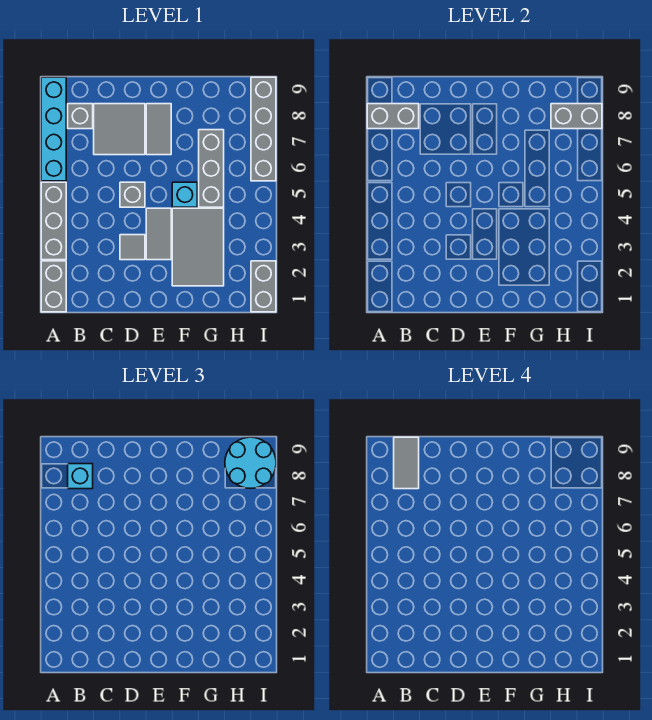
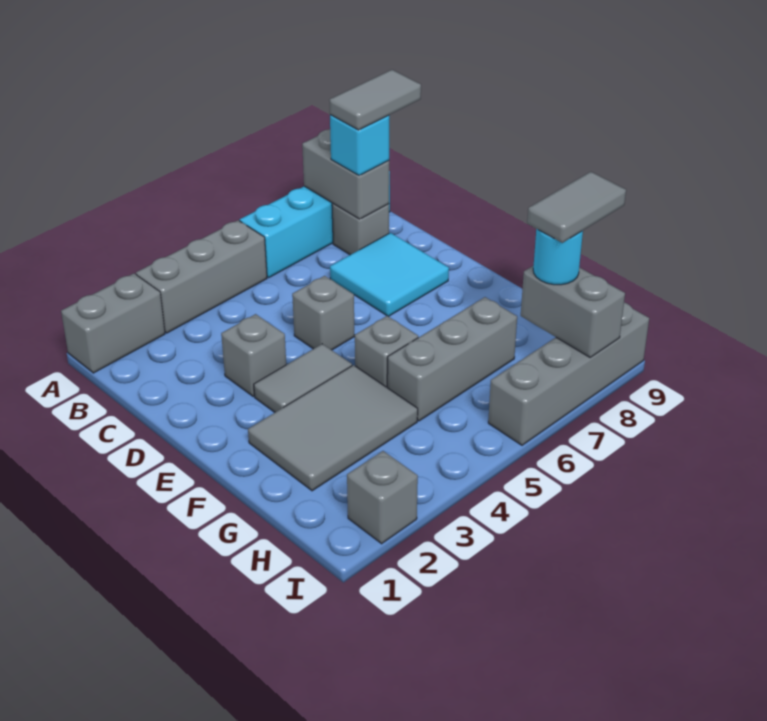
grey tile C7:D8 level 1 -> cyan tile C7:D8 level 1
grey tile D3 level 1 -> grey brick D3 level 1
grey tile E7:E8 level 1 -> grey tile H8:H9 level 4
cyan brick F5 level 1 -> grey brick F5 level 1
cyan round brick H8:I9 level 3 -> cyan round brick H8 level 3
grey brick I1:I2 level 1 -> grey brick I2 level 1

